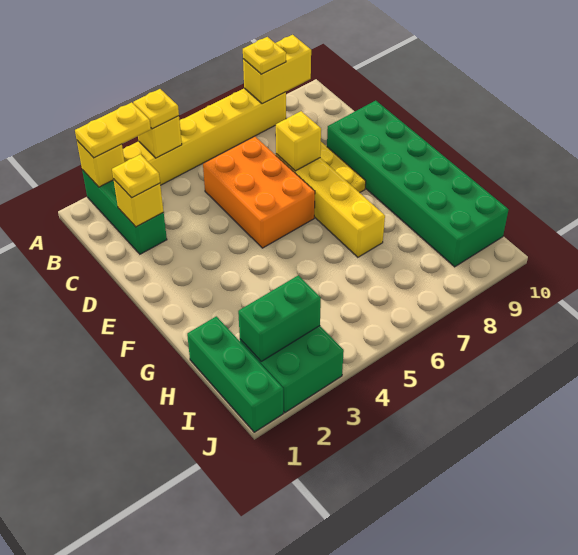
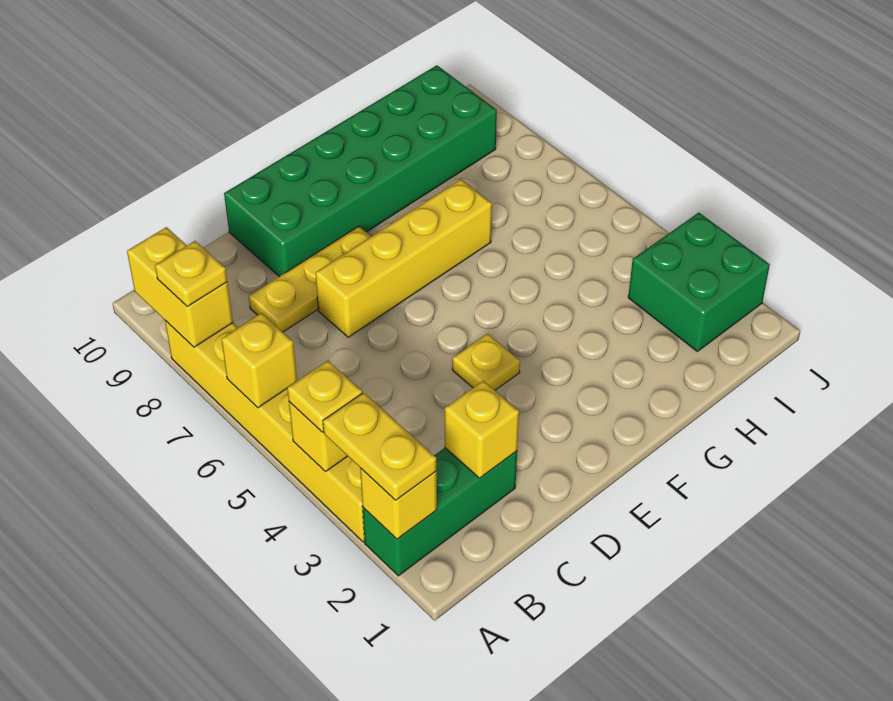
yellow plate C2 level 3 -> yellow plate E4 level 1
orange brick C5:E6 level 1 -> none
yellow brick D7 level 2 -> yellow brick A6 level 2
green brick H1:J1 level 1 -> none
green brick I2:I3 level 2 -> none

